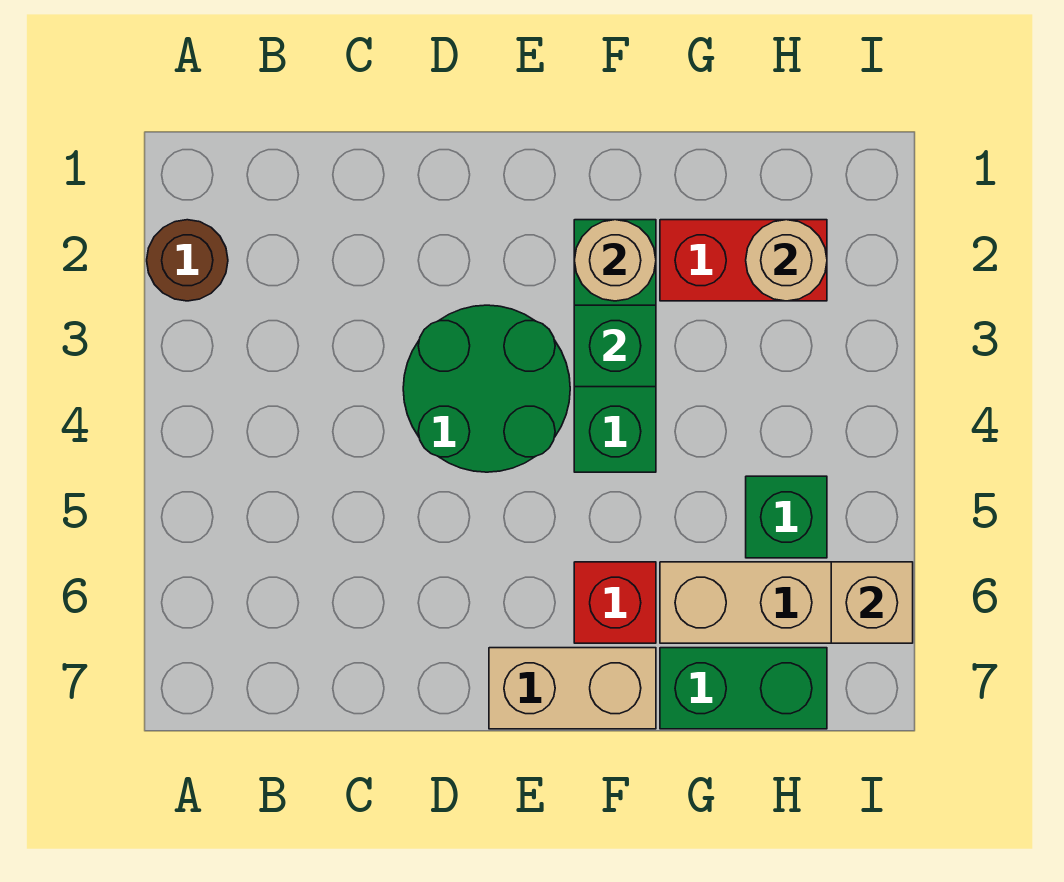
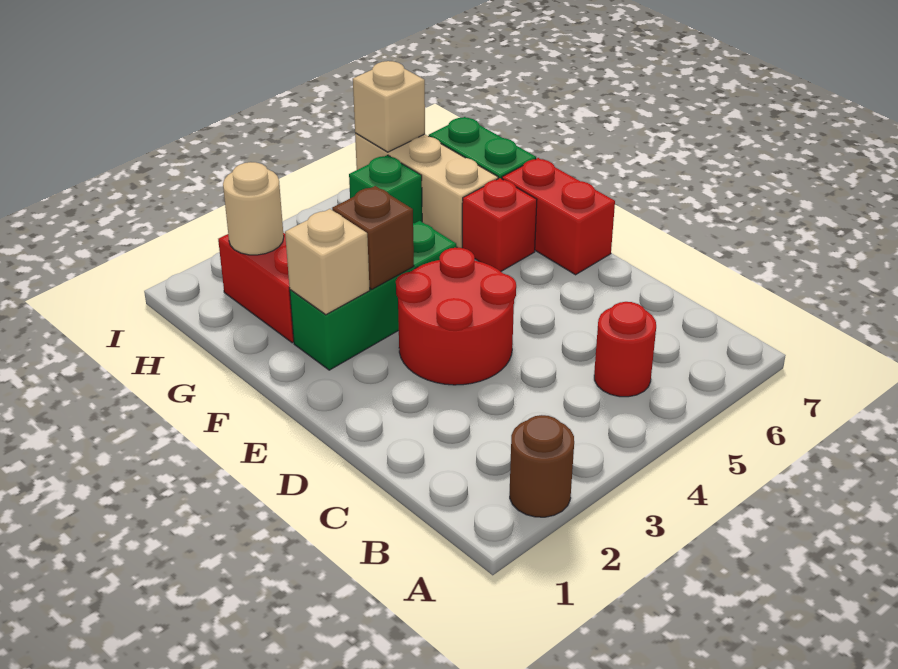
none -> red round brick B5 level 1
green round brick D3:E4 level 1 -> red round brick D3:E4 level 1
tan brick E7:F7 level 1 -> red brick E7:F7 level 1
tan round brick F2 level 2 -> tan brick F2 level 2
green brick F3 level 2 -> brown brick F3 level 2

